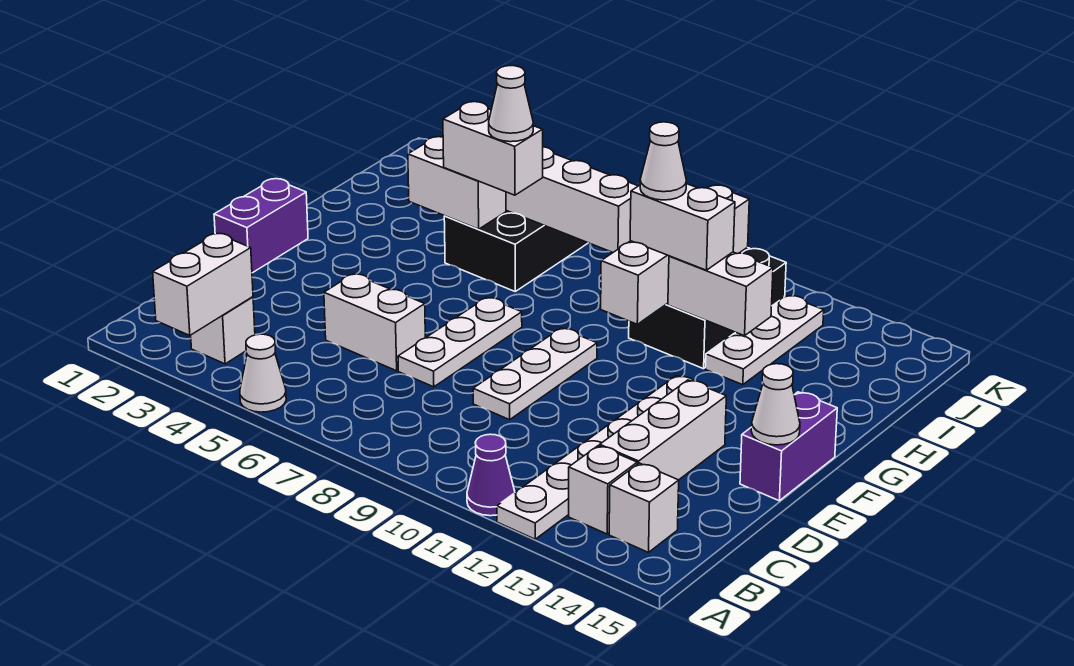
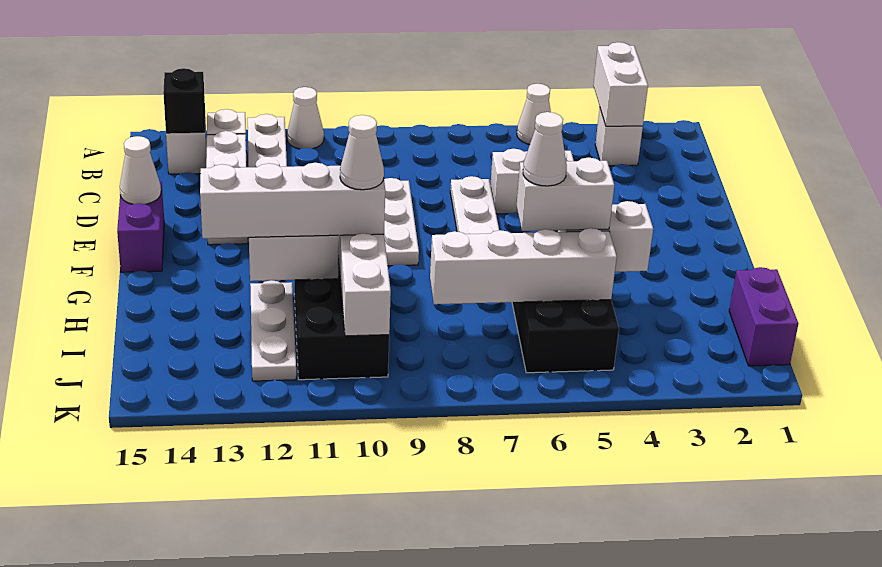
purple cone A11 level 1 -> white cone A11 level 1
none -> black brick B14 level 2
purple brick E1:F1 level 1 -> purple brick I1:J1 level 1
white brick H10:H11 level 3 -> white brick H10:H13 level 3

